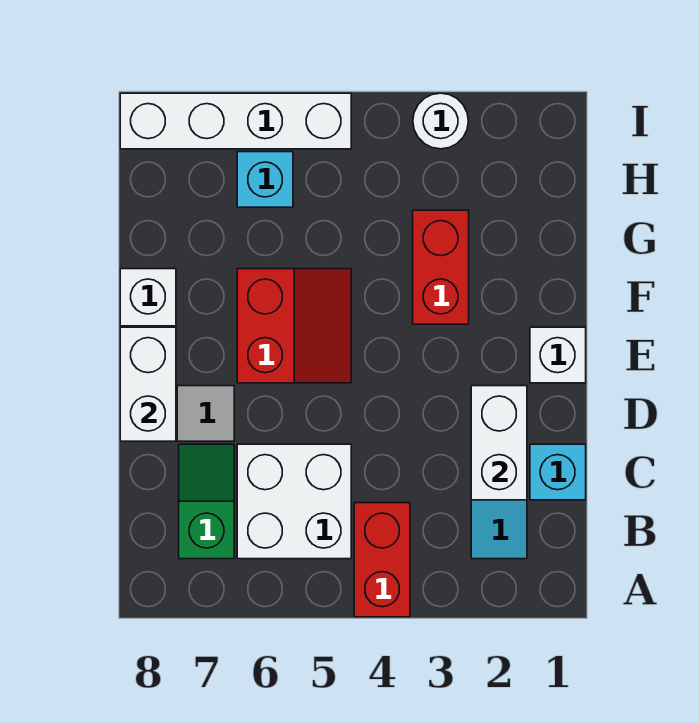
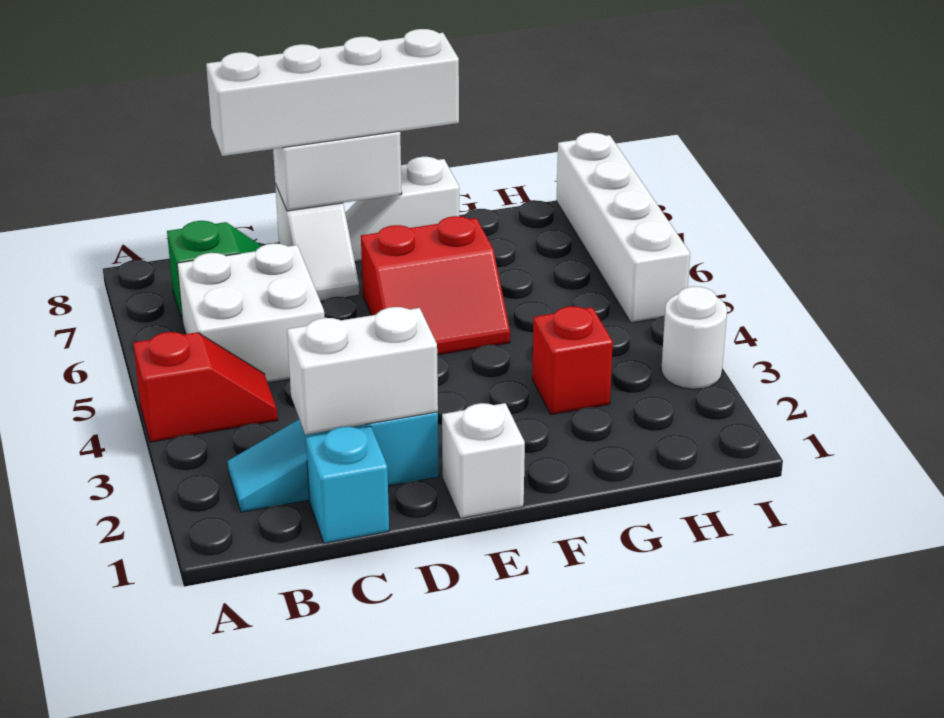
red brick A4:B4 level 1 -> red slope A4:B4 level 1 top A
none -> white brick C8:F8 level 3
red brick F3:G3 level 1 -> red brick G3 level 1
cyan brick H6 level 1 -> none

